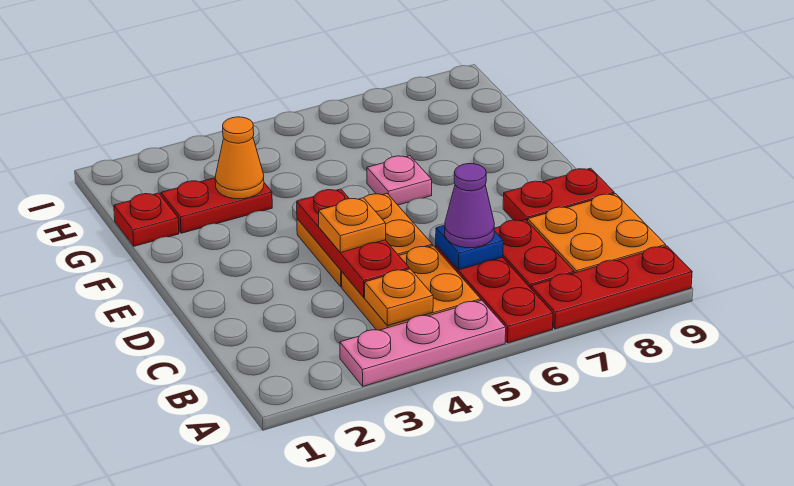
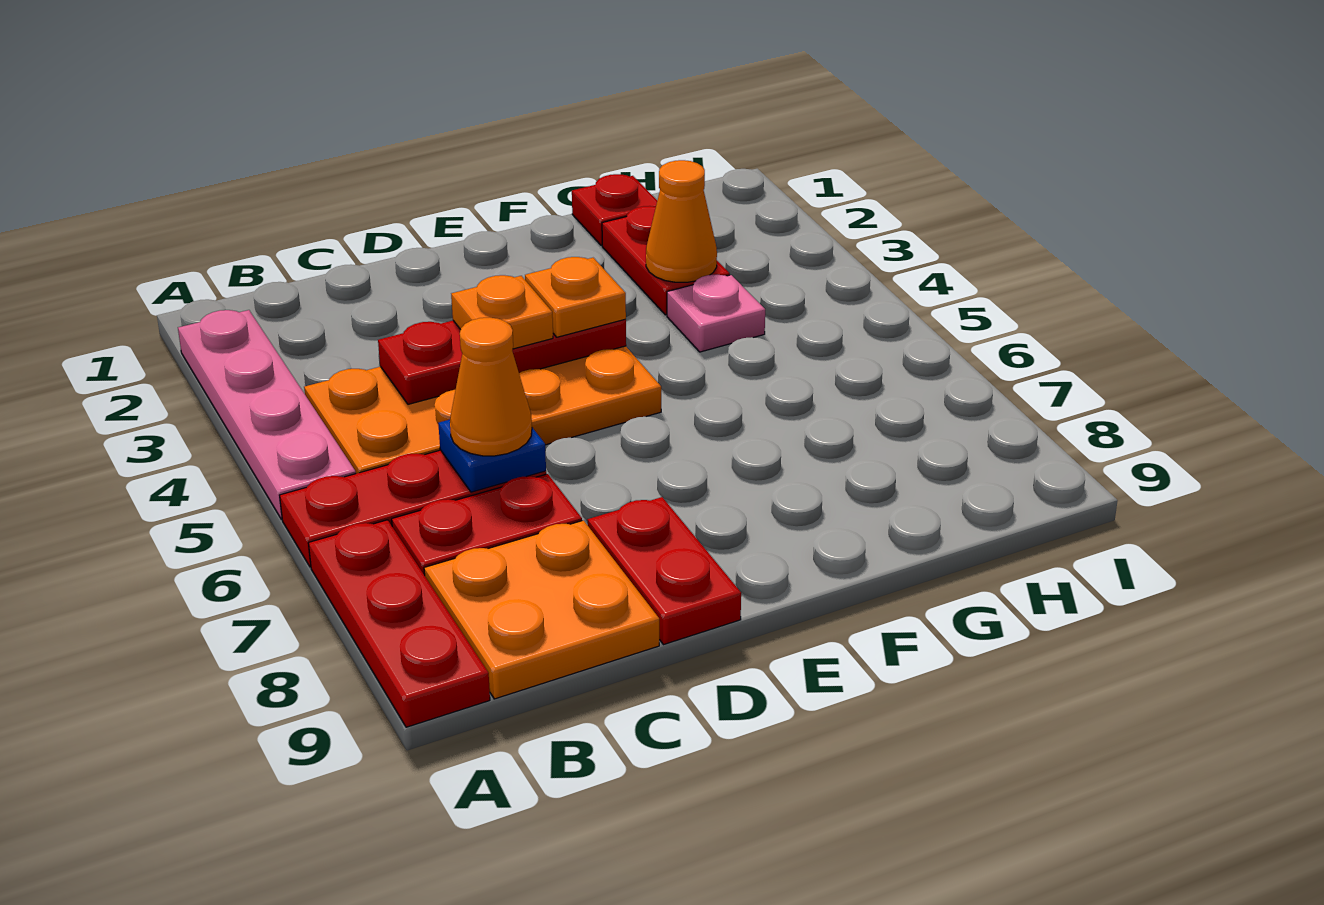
pink plate A3:A5 level 1 -> pink plate A2:A5 level 1
orange plate B4 level 2 -> orange plate E4 level 3
purple cone C6 level 3 -> orange cone C6 level 3
pink plate F6 level 1 -> pink plate G4 level 1

